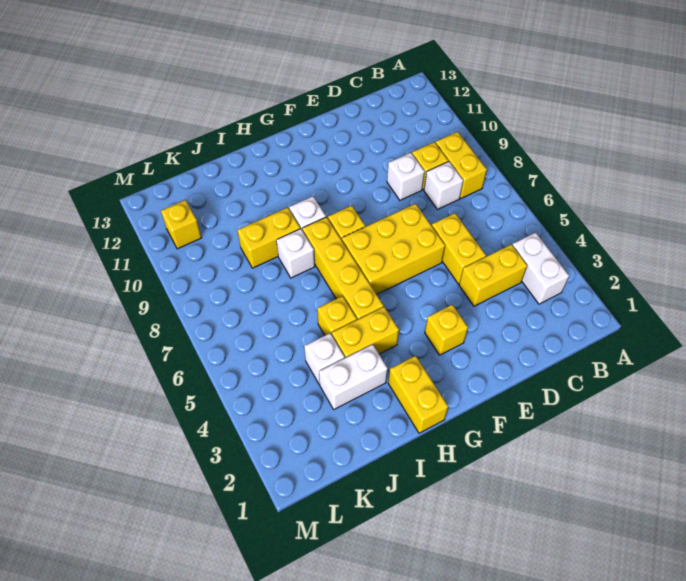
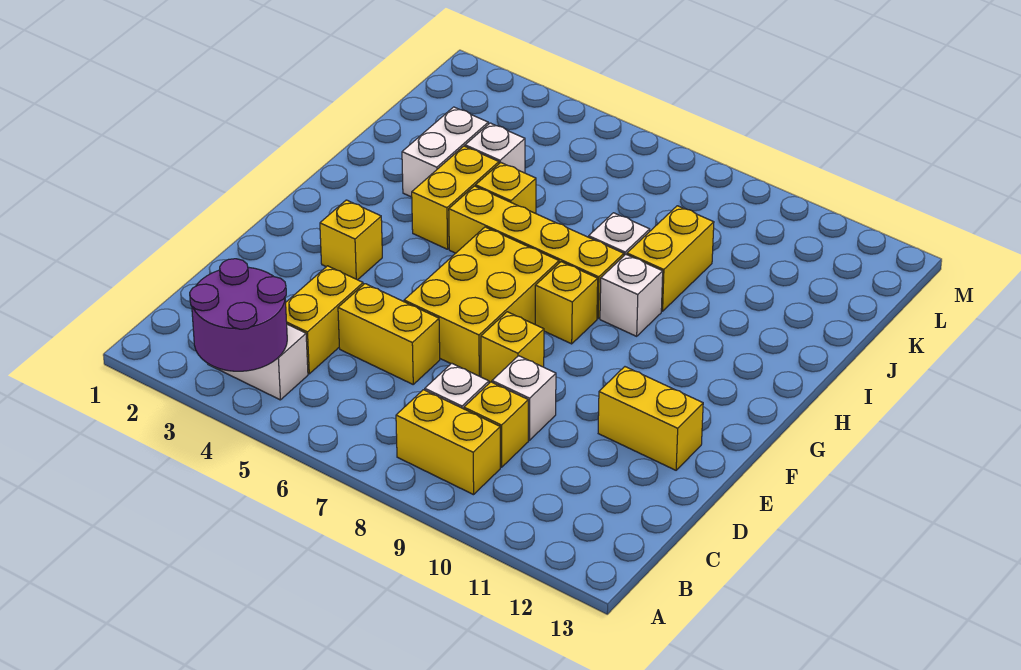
none -> purple round brick A3:B4 level 2
yellow brick H1:H2 level 1 -> yellow brick E11:E12 level 1
yellow brick L11 level 1 -> yellow brick E8 level 1

